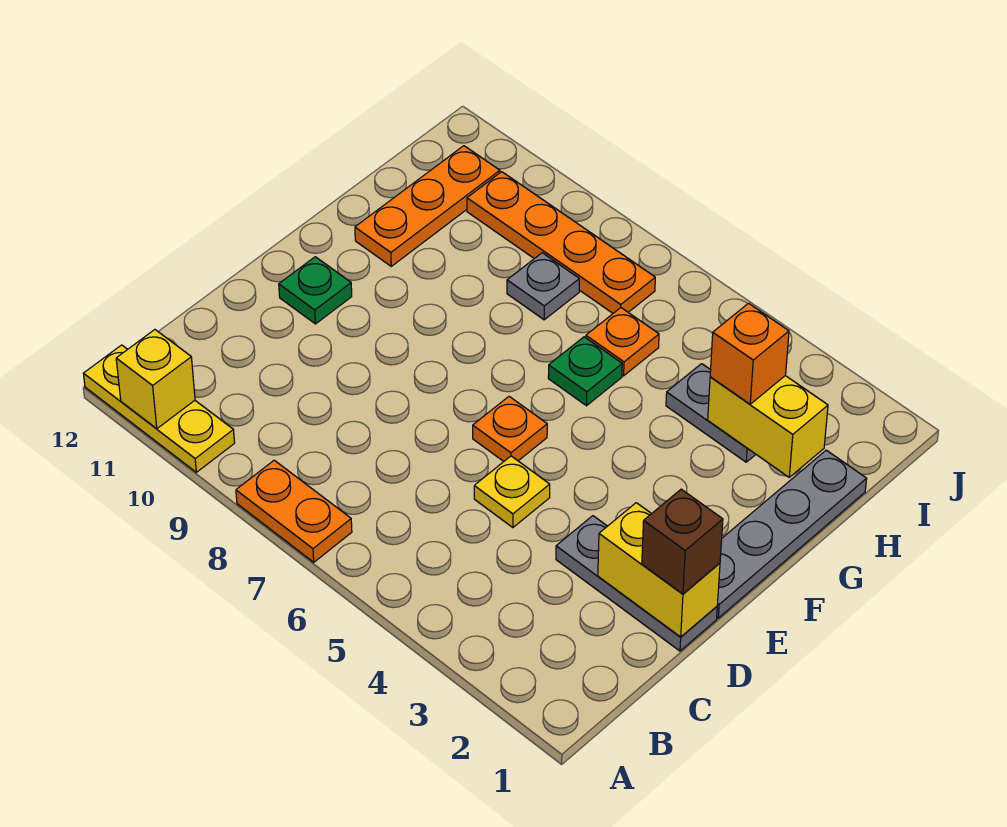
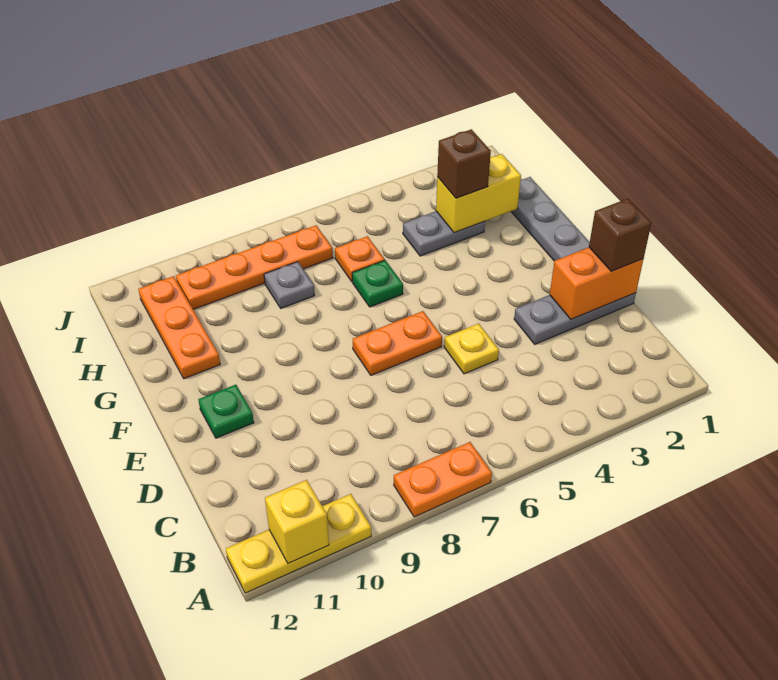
yellow brick D1:D2 level 2 -> orange brick D1:D2 level 2
orange plate E6 level 1 -> orange plate E6:E7 level 1
orange brick H3 level 3 -> brown brick H3 level 3

